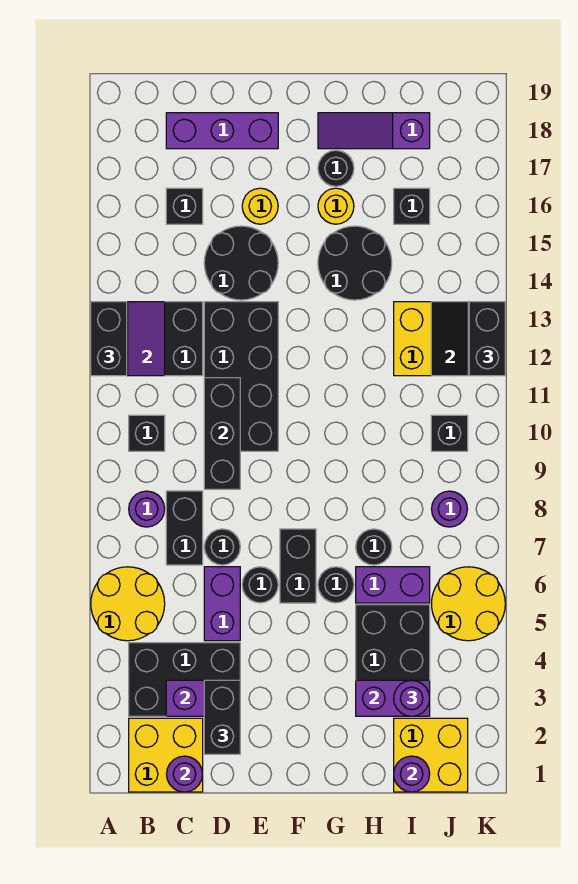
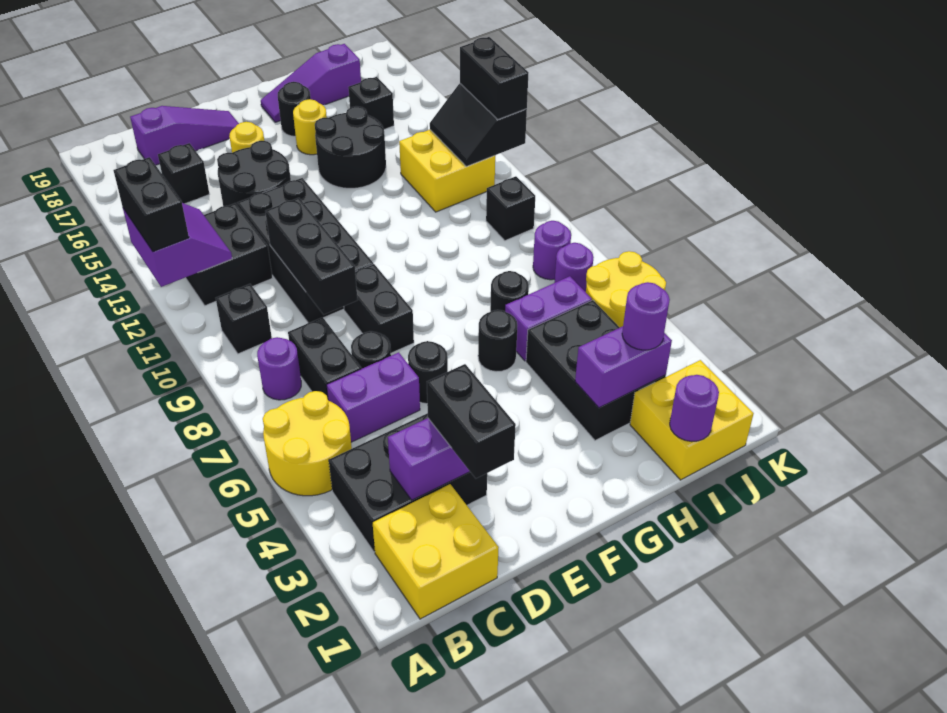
purple round brick C1 level 2 -> purple round brick J7 level 1
purple brick C18:E18 level 1 -> purple slope C18:E18 level 1 top C
purple brick D5:D6 level 1 -> purple brick C6:D6 level 1
black brick F6:F7 level 1 -> black brick E8:E9 level 1

